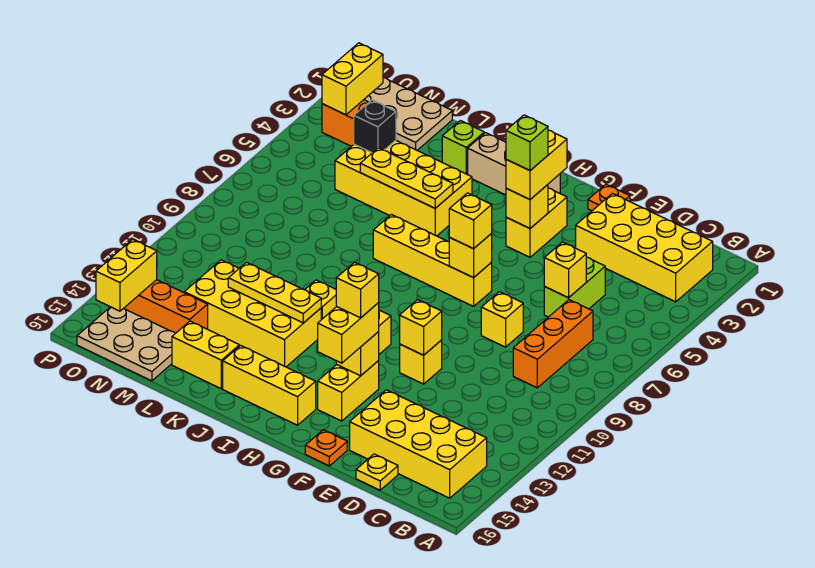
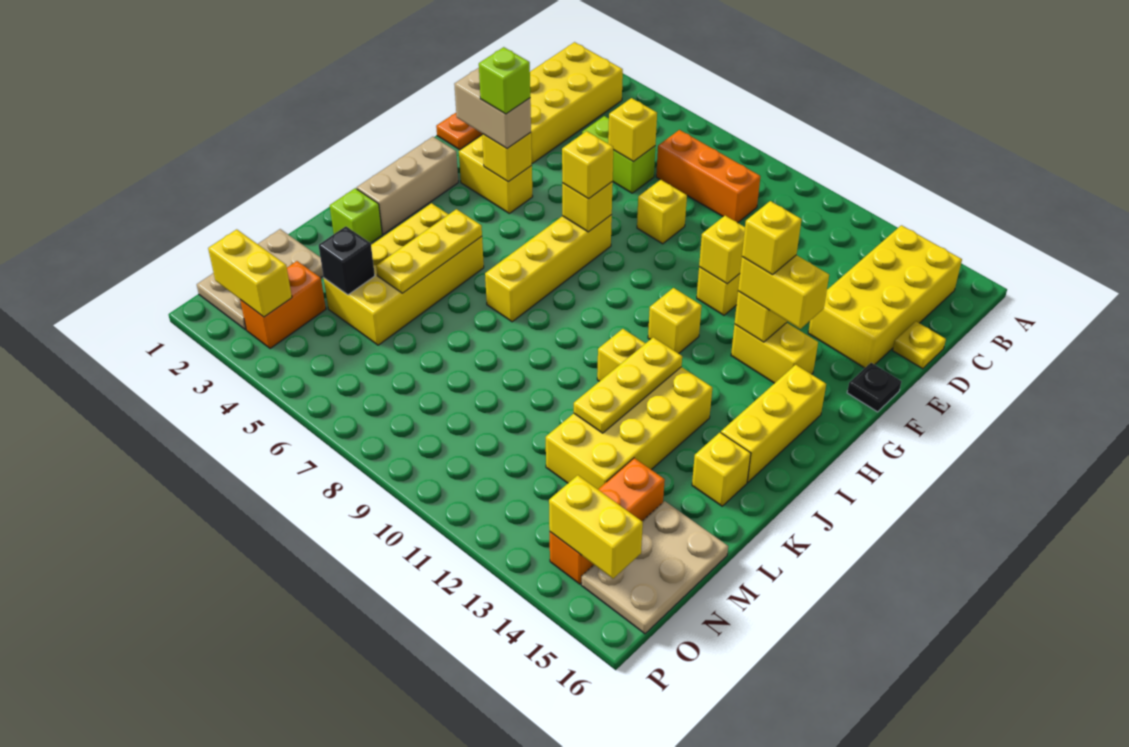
orange plate F16 level 1 -> black plate F16 level 1
yellow brick G3:G4 level 3 -> tan brick G3:G4 level 3
yellow brick K15:L15 level 1 -> yellow brick K15 level 1

